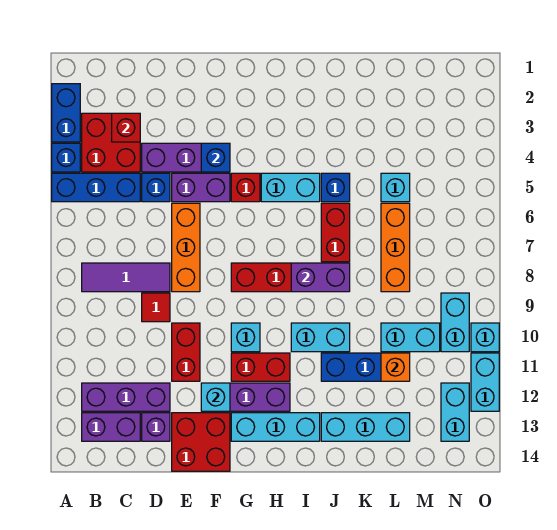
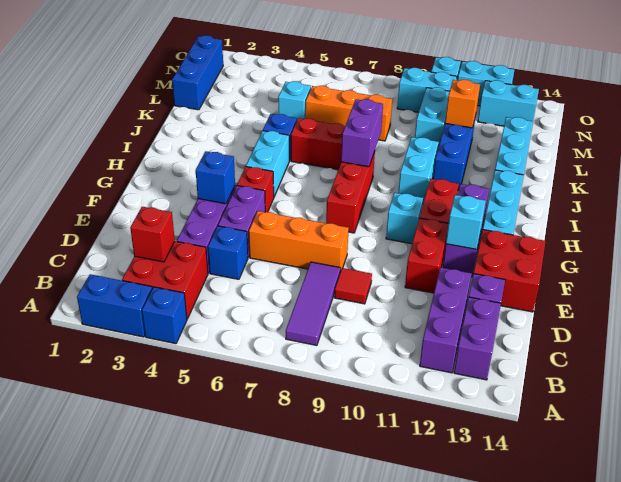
blue brick A5:C5 level 1 -> blue brick L1:N1 level 1
red brick E10:E11 level 1 -> red brick E11:F11 level 1

